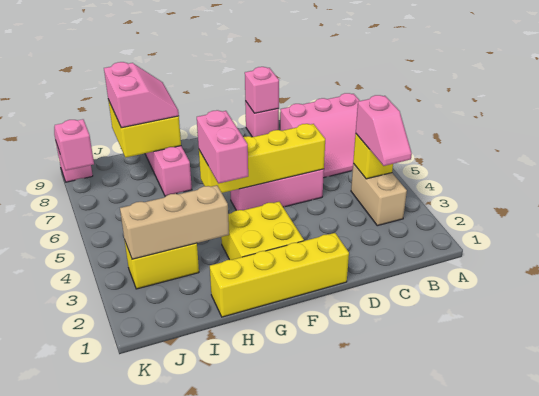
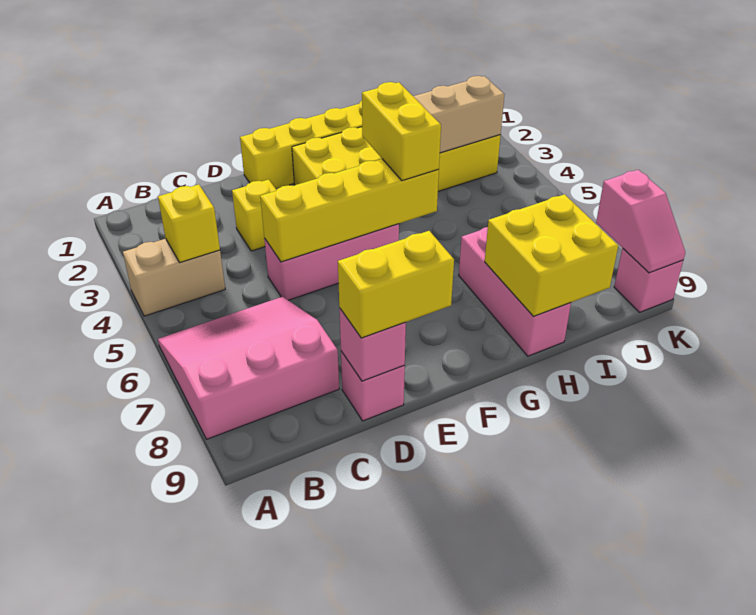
tan brick B3:B4 level 1 -> tan brick A4:B4 level 1
pink slope B3:B4 level 3 top 4 -> none
none -> yellow brick D3 level 1
none -> yellow brick D9:E9 level 3
pink brick G4:G5 level 3 -> yellow brick G4:G5 level 3
pink slope H8:I9 level 3 top I -> none

